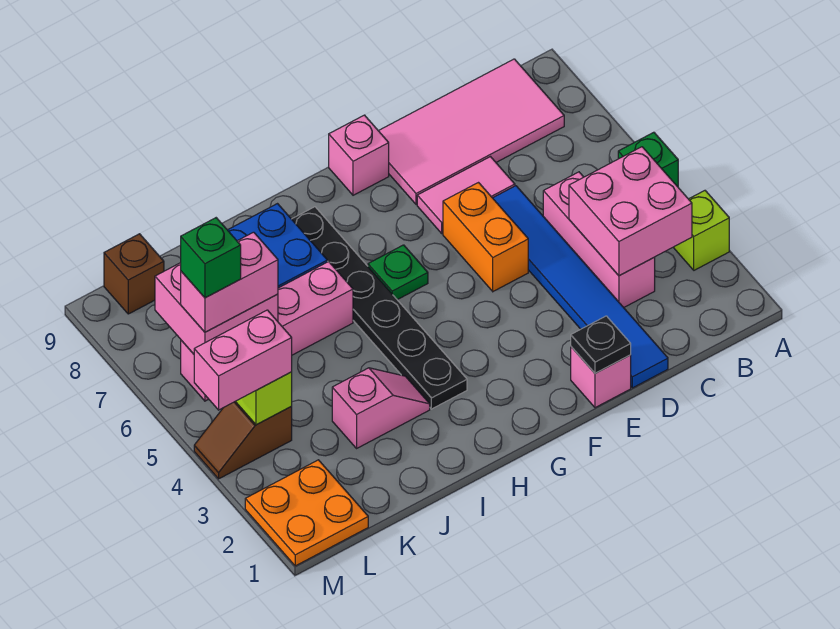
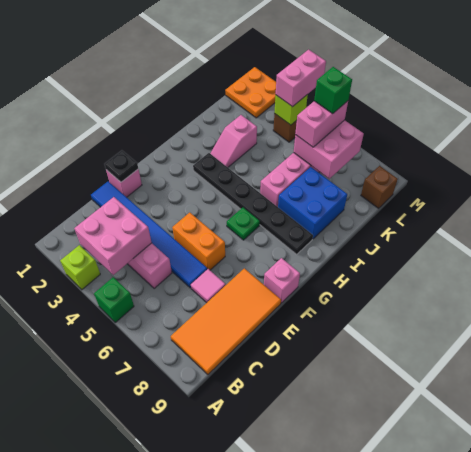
pink tile B8:E9 level 1 -> orange tile B8:E9 level 1
pink tile D7:E7 level 1 -> pink tile D7 level 1

